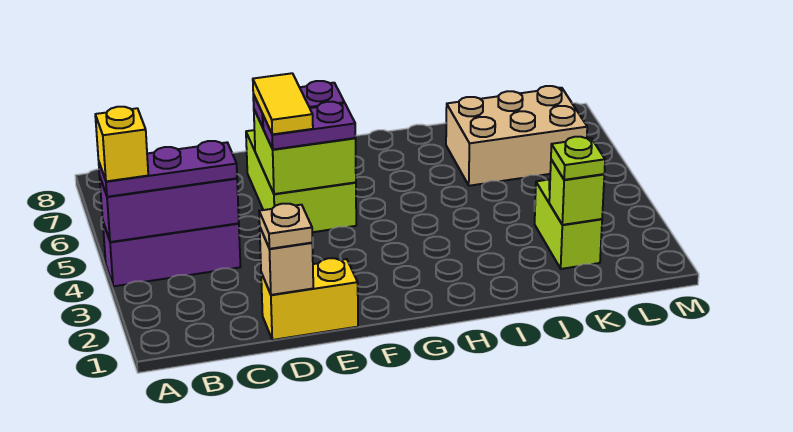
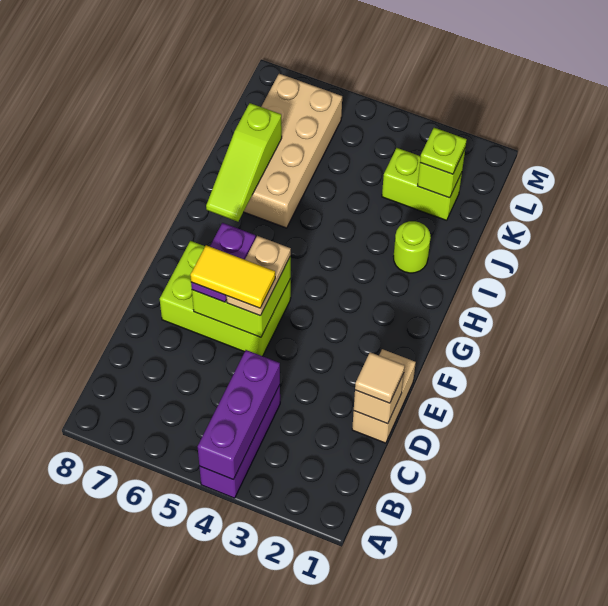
purple plate A4:C4 level 3 -> none
yellow brick A4 level 4 -> none
yellow brick D1:E1 level 1 -> tan brick D1:E1 level 1
tan plate D1 level 3 -> tan tile D1 level 3
purple plate E5:F5 level 3 -> tan plate E5:F5 level 3
none -> lime slope H7:J7 level 2 top J
none -> lime round brick I2 level 1
tan brick J6:L7 level 1 -> tan brick I6:L7 level 1

